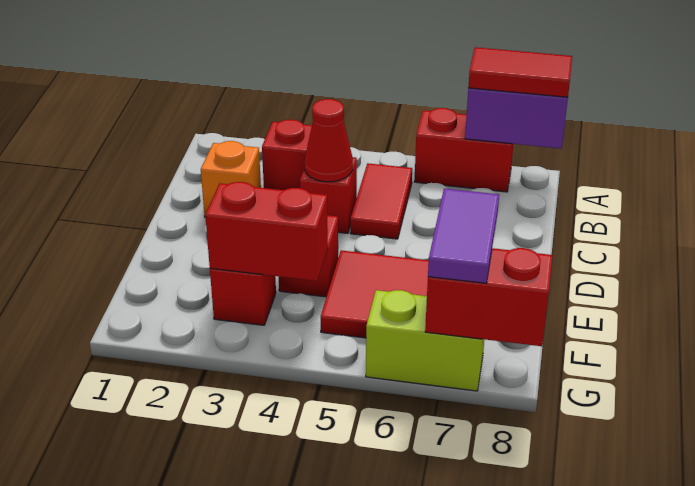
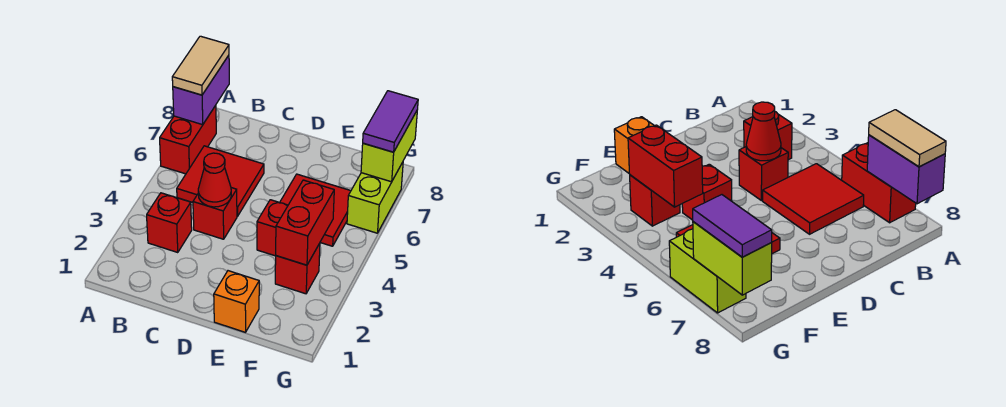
red tile A7:A8 level 3 -> tan tile A7:A8 level 3
red tile B5:C5 level 1 -> red tile B5:C6 level 1
orange brick C2 level 1 -> orange brick E1 level 1
purple tile F7:G7 level 3 -> purple tile G7:G8 level 3
red brick G7:G8 level 2 -> lime brick G7:G8 level 2

